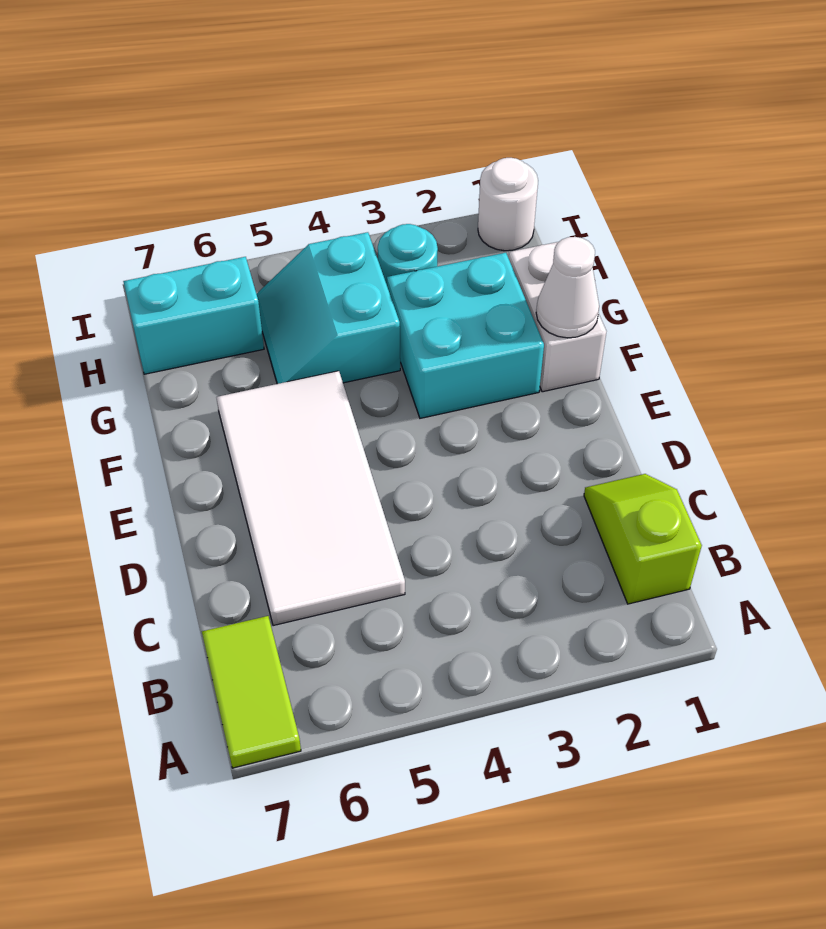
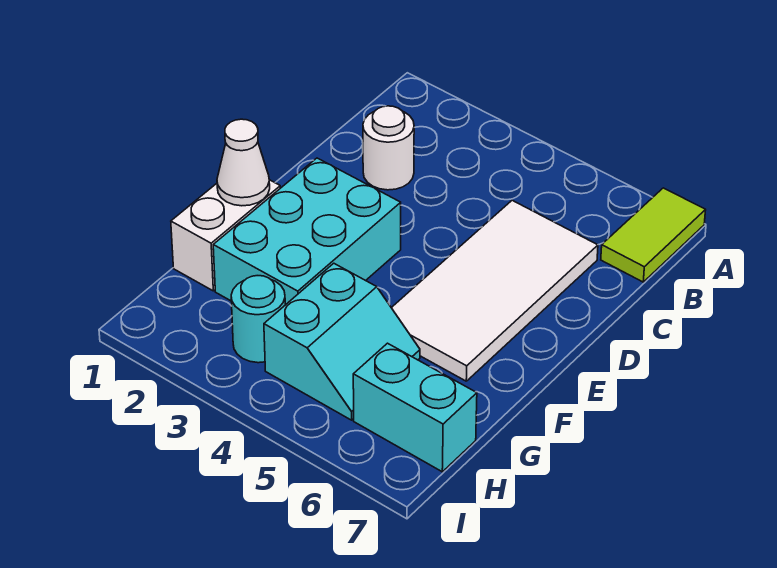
lime slope B1:C1 level 1 top B -> none
cyan brick F2:G3 level 1 -> cyan brick E2:G3 level 1
white round brick I1 level 1 -> white round brick C2 level 1

